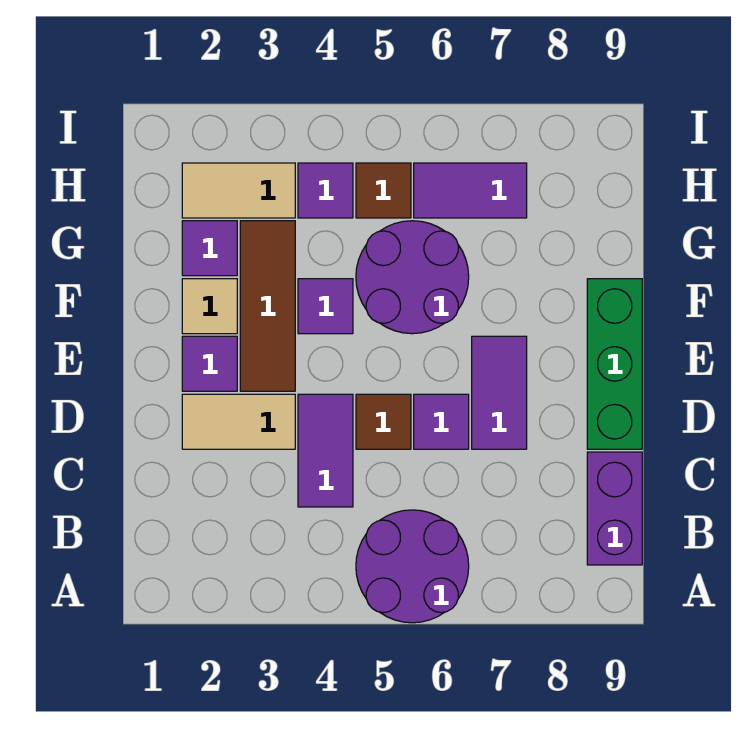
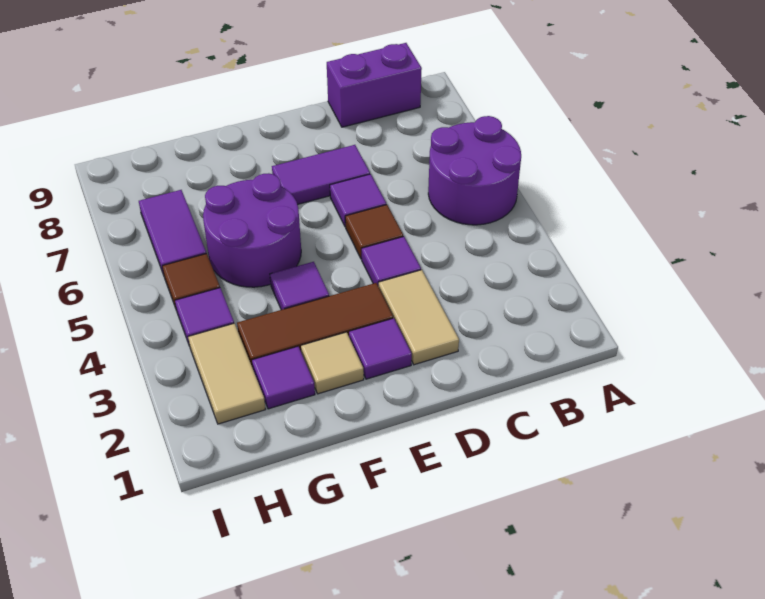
purple tile C4:D4 level 1 -> purple tile D4 level 1
green brick D9:F9 level 1 -> none

